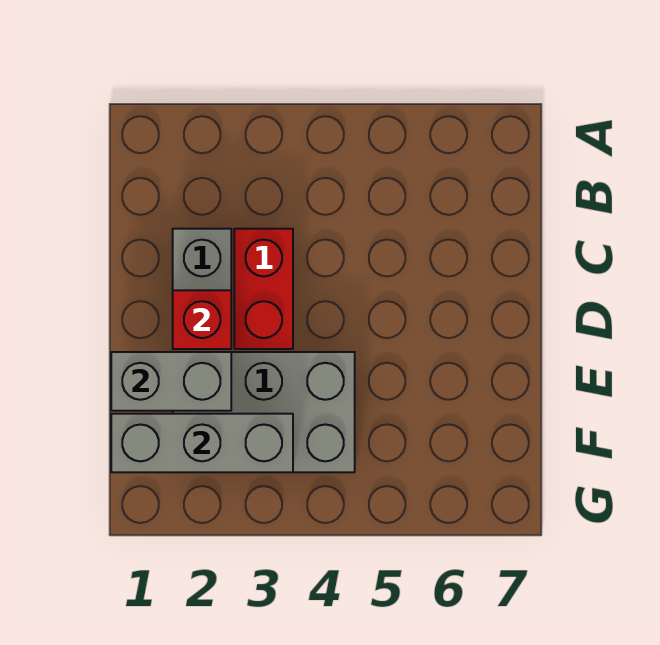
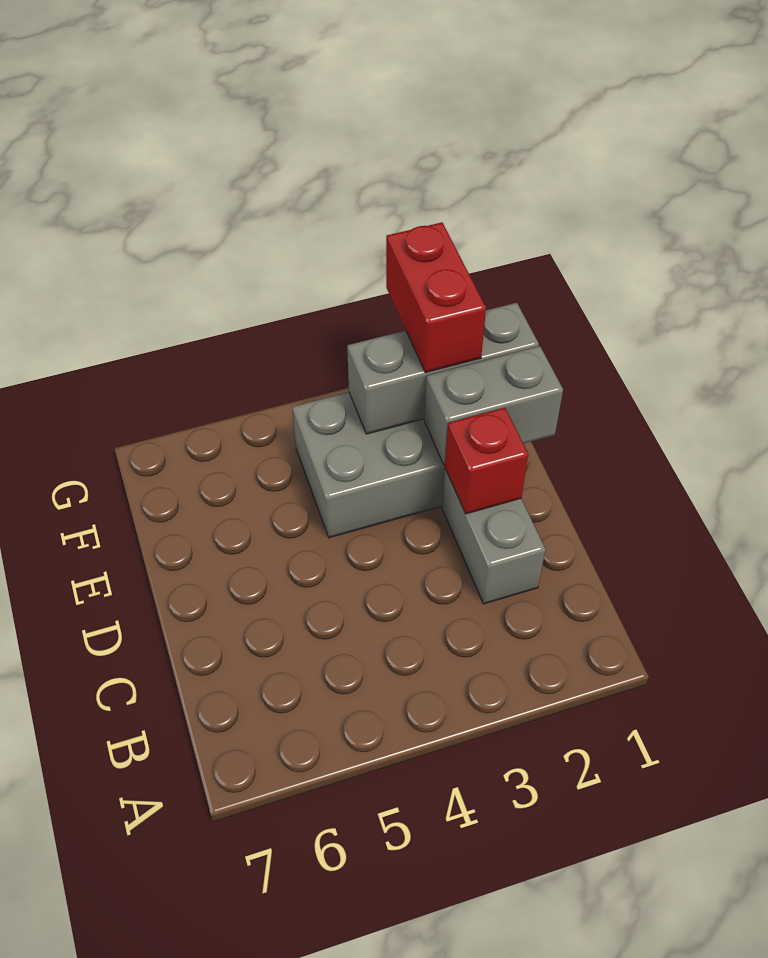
red brick C3:D3 level 1 -> red brick F2:G2 level 3

